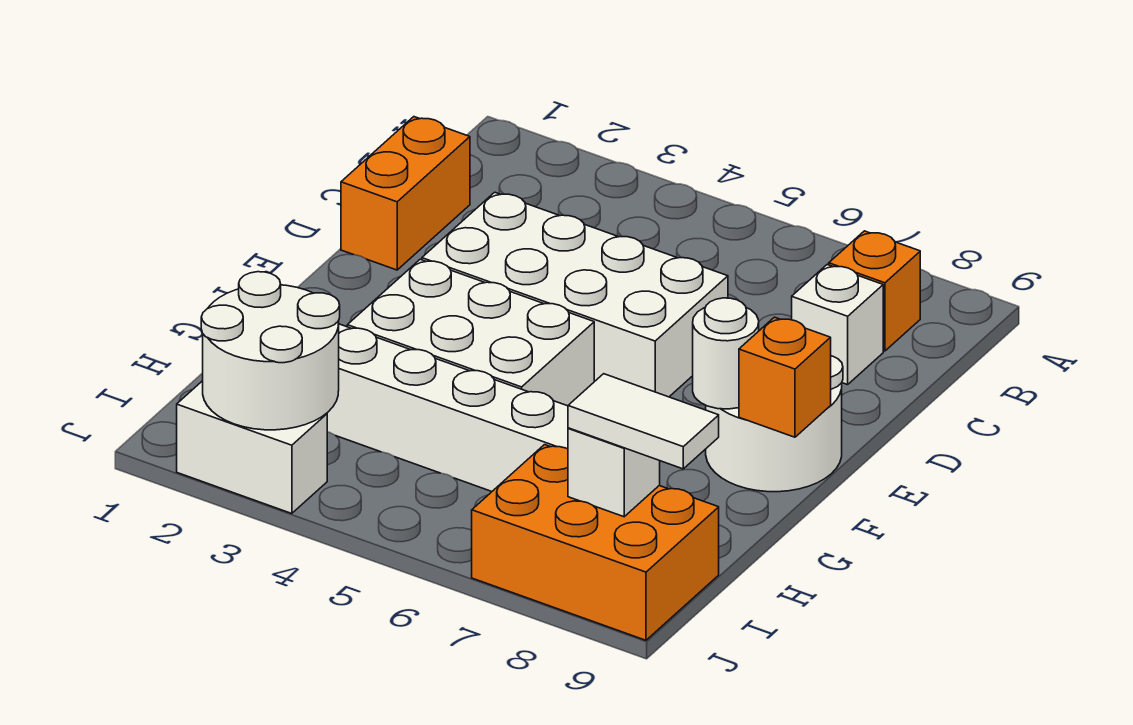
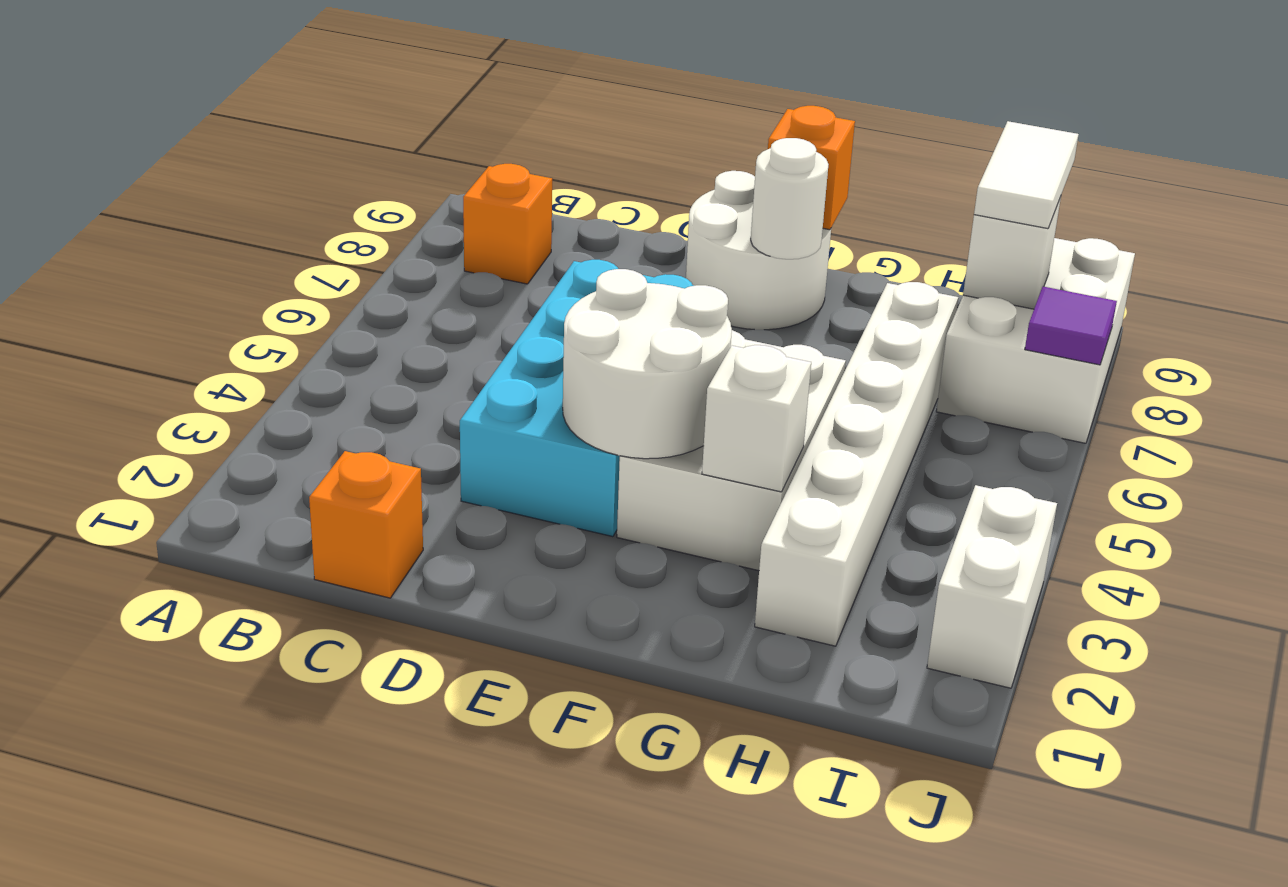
orange brick C1:D1 level 1 -> orange brick C1 level 1
white brick C8 level 1 -> white brick G3 level 2
white brick D3:E6 level 1 -> cyan brick D3:E6 level 1
white round brick I2:J3 level 2 -> white round brick E3:F4 level 2
orange brick I7:J9 level 1 -> white brick I7:J9 level 1
none -> purple tile J7 level 2

